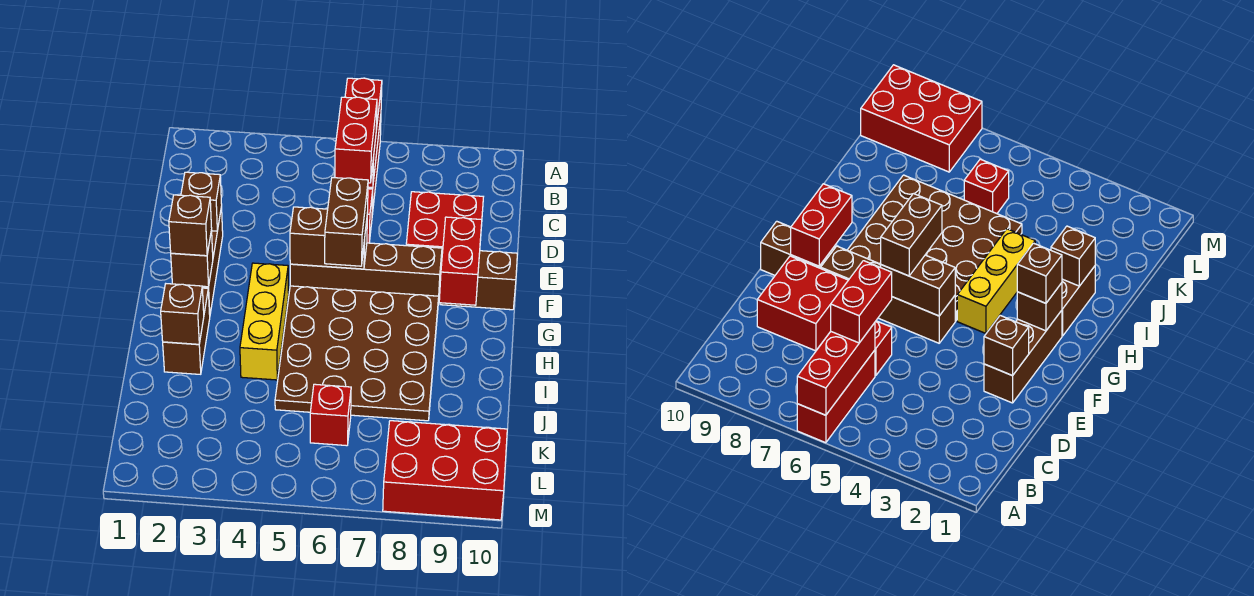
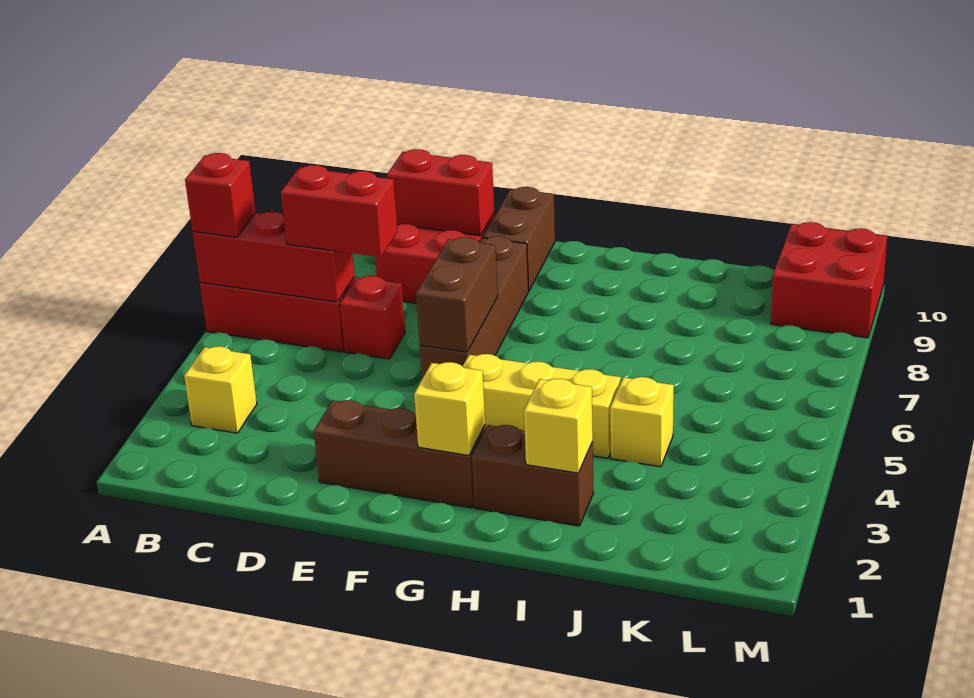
none -> yellow brick B3 level 1
brown brick E2 level 2 -> none
brown brick F6:G6 level 3 -> none
red brick F9:G9 level 2 -> red brick D9:E9 level 2
brown brick G2 level 2 -> yellow brick G2 level 2
brown brick G2 level 3 -> none
brown plate G5:J8 level 1 -> none
brown brick I2 level 2 -> yellow brick I2 level 2
none -> yellow brick J4 level 1
red brick K6 level 1 -> red brick A6 level 3
red brick L8:M10 level 1 -> red brick L9:M10 level 1

